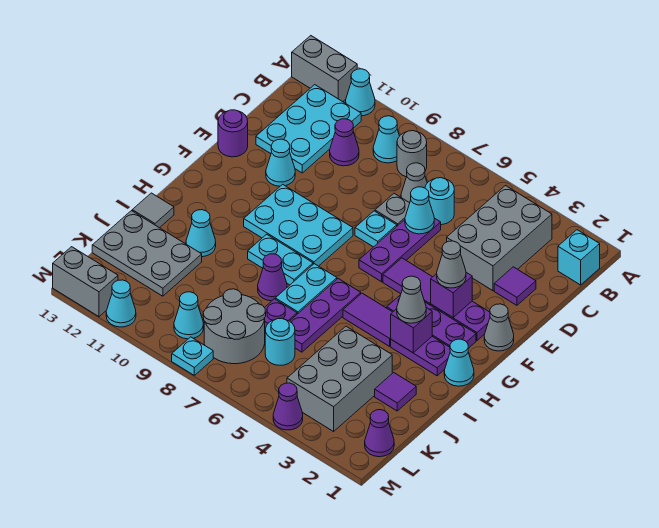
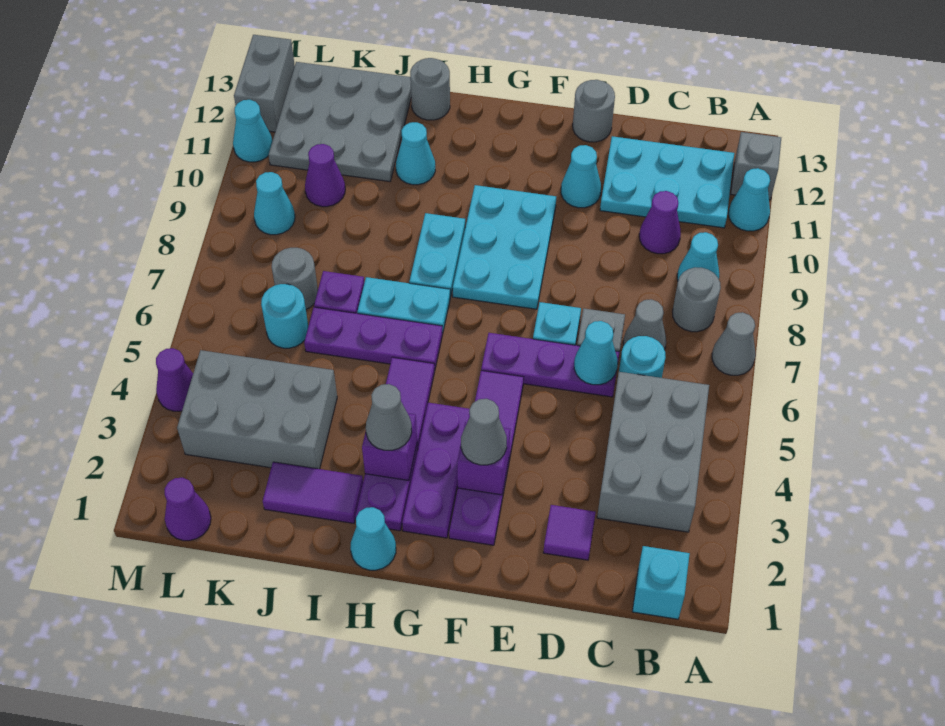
grey brick A12:A13 level 1 -> grey brick A12 level 1
grey brick B3:D4 level 1 -> grey brick B3:C5 level 1
purple round brick E13 level 1 -> grey round brick E13 level 1
grey cone F1 level 1 -> grey cone A7 level 1
purple cone I8 level 1 -> purple cone K10 level 1
grey tile I13 level 1 -> grey round brick I13 level 1
purple tile J2 level 1 -> purple tile I2:J2 level 1
grey plate J11:K13 level 1 -> grey plate J11:L13 level 1
grey round brick K7:L8 level 1 -> grey round brick K7 level 1
cyan plate M8 level 1 -> none

